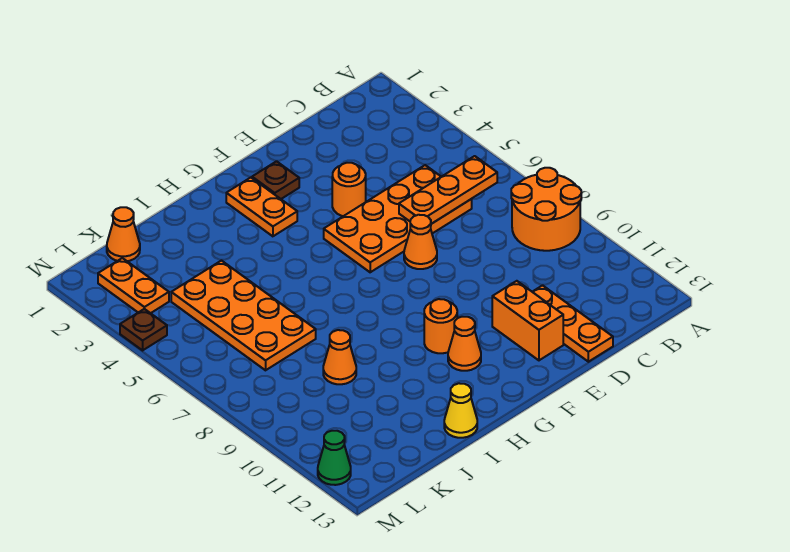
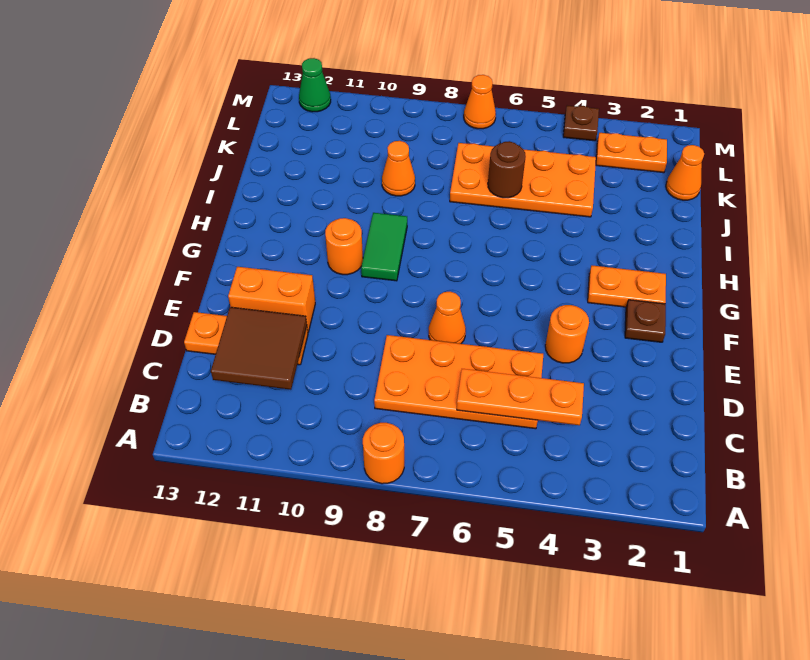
orange round brick A8:B9 level 1 -> orange round brick A8 level 1
orange plate B6:D6 level 2 -> orange plate C4:C6 level 2
orange plate C5:F6 level 1 -> orange plate C5:D8 level 1
none -> brown tile C11:D12 level 2
none -> green tile G9:H9 level 1
orange cone G11 level 1 -> orange cone M7 level 1
yellow cone I13 level 1 -> none
none -> brown round brick J6 level 2

